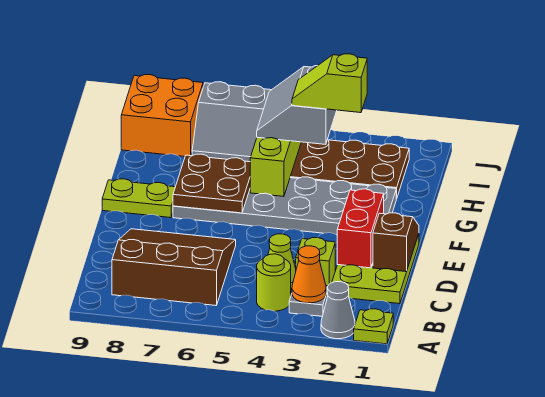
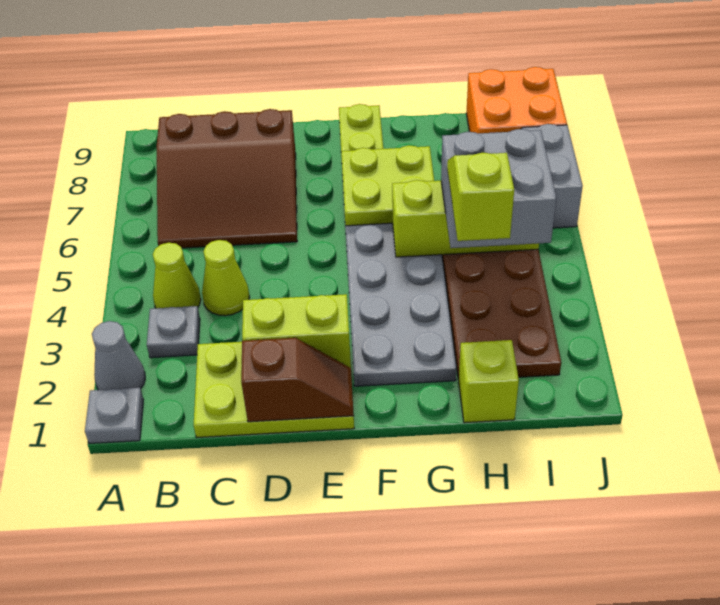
lime plate A1 level 1 -> grey plate A1 level 1
orange cone B3 level 2 -> none
lime round brick B4 level 1 -> lime cone B4 level 1
brown slope B6:D8 level 1 top B -> brown slope B6:D8 level 1 top 8
lime brick C3 level 1 -> lime brick H1 level 1
red brick D2:E2 level 2 -> lime brick D2:E2 level 2
brown plate F6:G7 level 2 -> lime plate F6:G7 level 2
grey slope H4:I5 level 3 top 4 -> grey brick H4:I5 level 3

